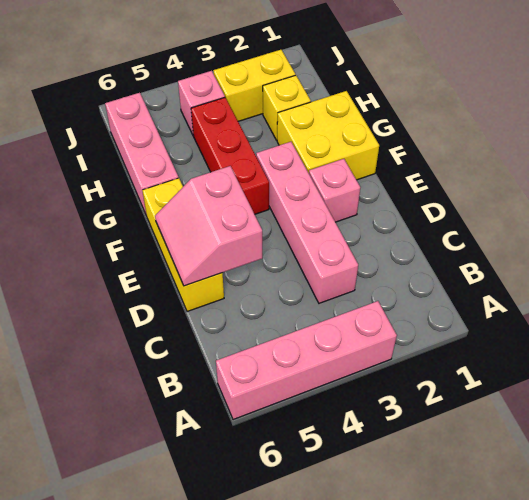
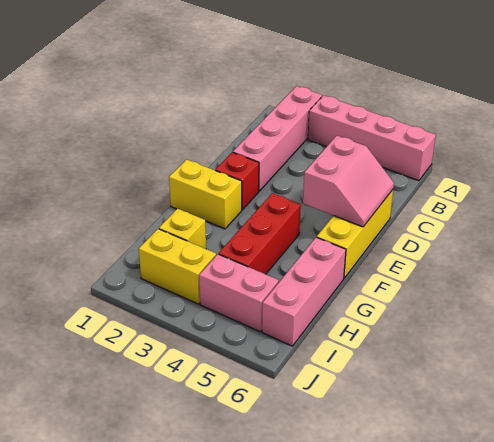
pink brick C3:F3 level 1 -> pink brick A2:D2 level 1
pink brick E2 level 1 -> red brick E2 level 1
yellow brick F1:G2 level 1 -> yellow brick F1:F2 level 1
pink brick I4 level 1 -> pink brick I4:I5 level 1

